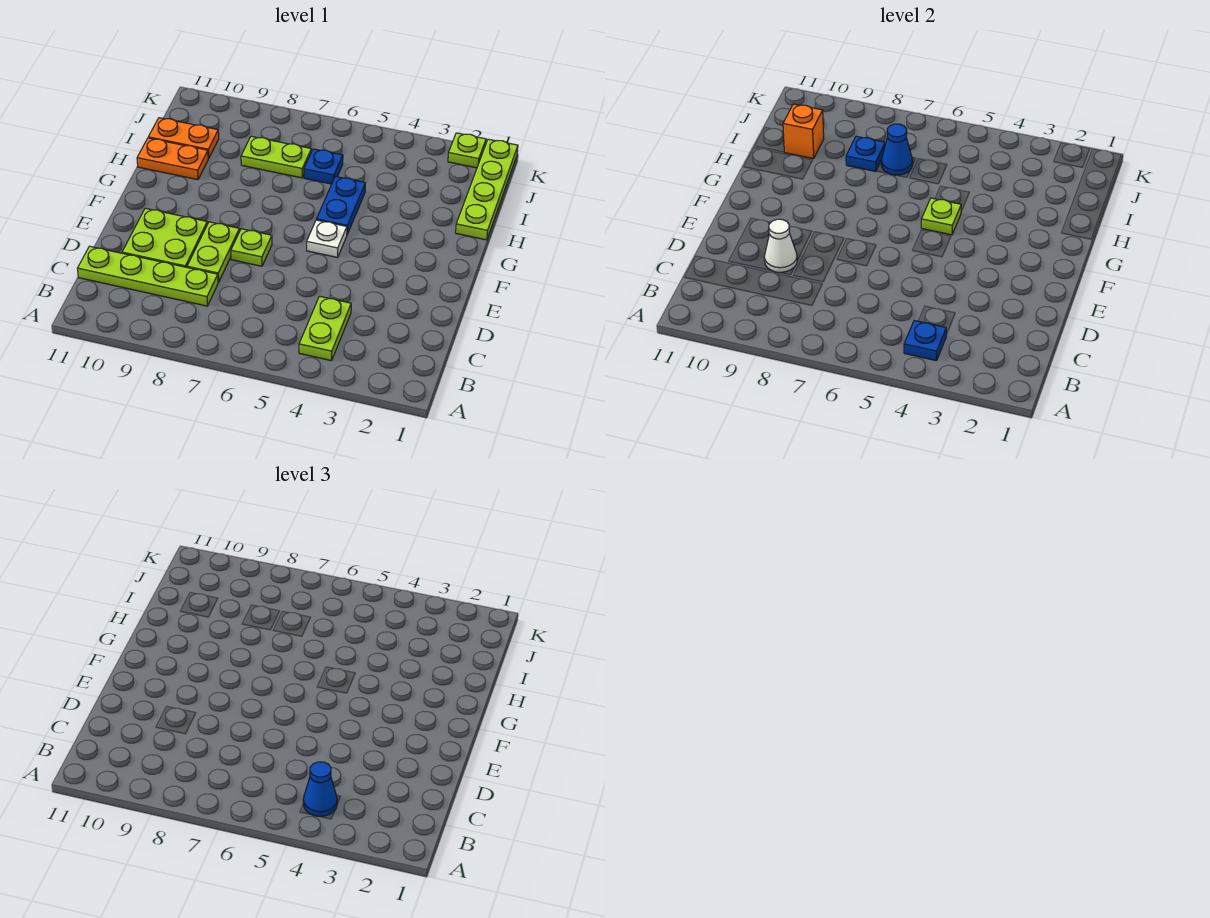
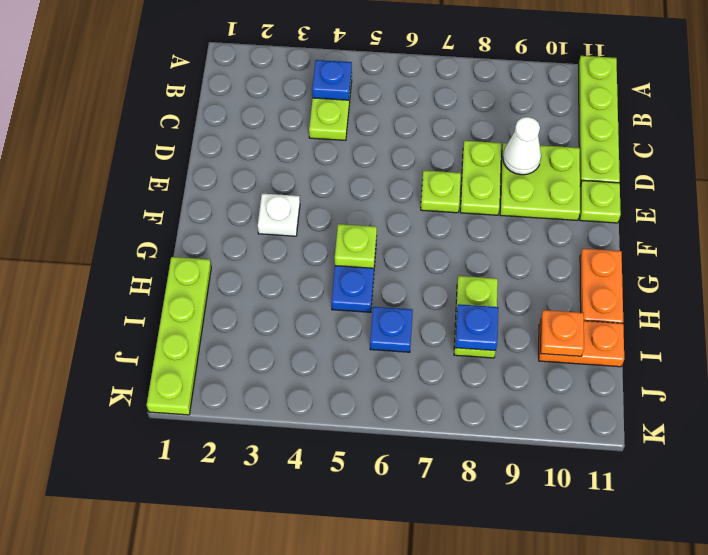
blue cone B4 level 3 -> none
lime plate C8:C11 level 1 -> lime plate A11:D11 level 1
white plate F5 level 1 -> white plate F3 level 1
orange plate H10:H11 level 1 -> orange plate G11:H11 level 1
lime plate I7:I8 level 1 -> lime plate H8:I8 level 1
blue cone I7 level 2 -> none
orange brick I10 level 2 -> orange plate I10 level 2
lime plate K2 level 1 -> lime plate E11 level 1

